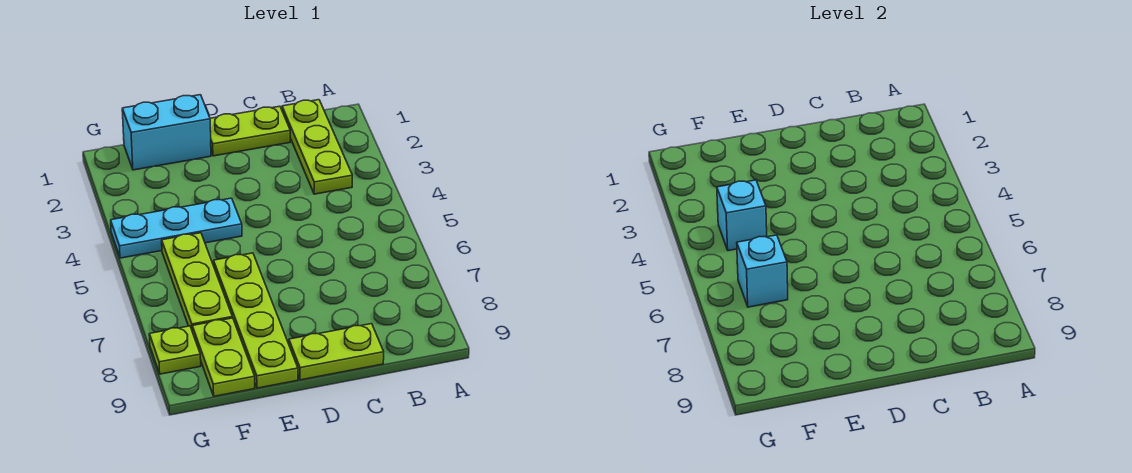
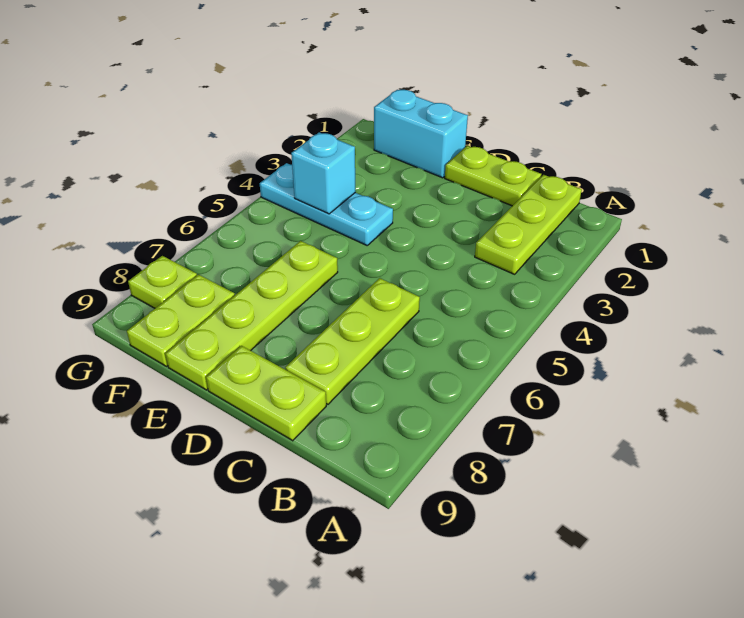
lime plate F5:F7 level 1 -> lime plate C6:C8 level 1
cyan brick F6 level 2 -> none

